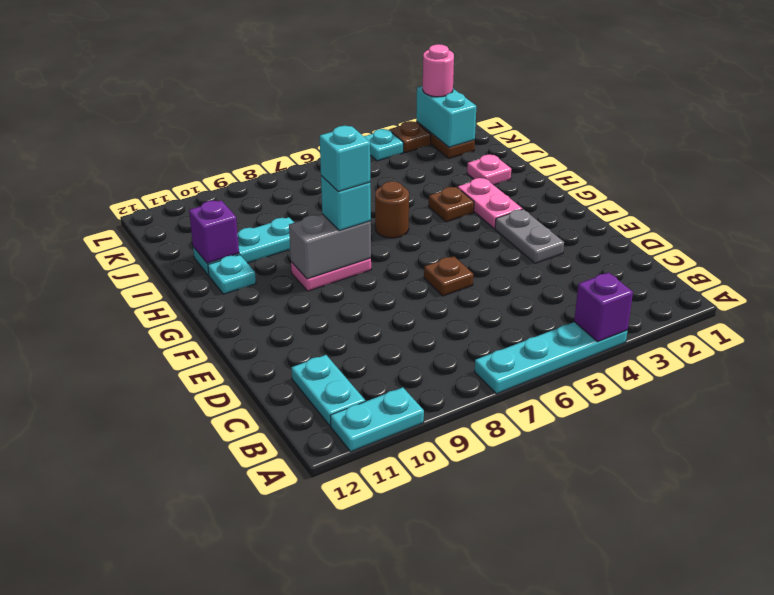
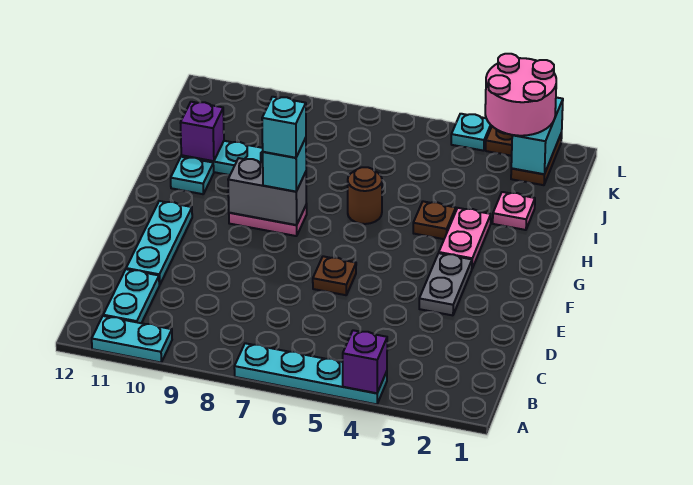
none -> cyan plate D11:F11 level 1
pink round brick L2 level 3 -> pink round brick K2:L3 level 3

